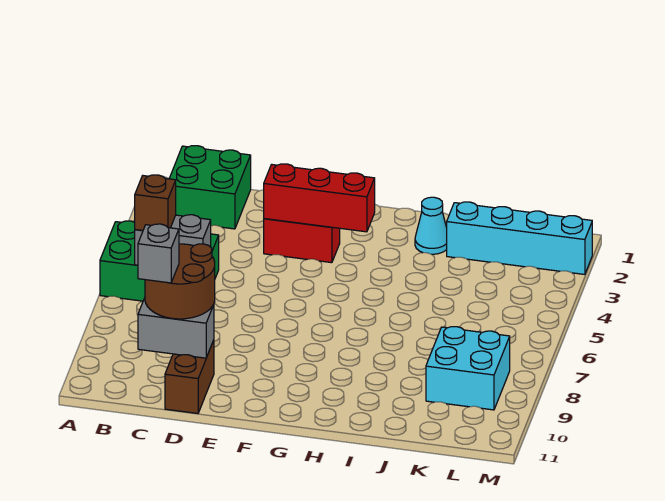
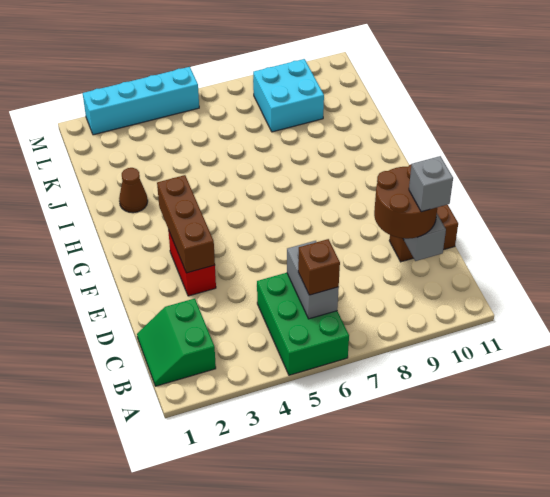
green brick B1:C2 level 1 -> green slope B1:C2 level 1 top 2
red brick E3:G3 level 2 -> brown brick E3:G3 level 2
cyan cone I2 level 1 -> brown cone I2 level 1
cyan brick J2:M2 level 1 -> cyan brick M2:M5 level 1

